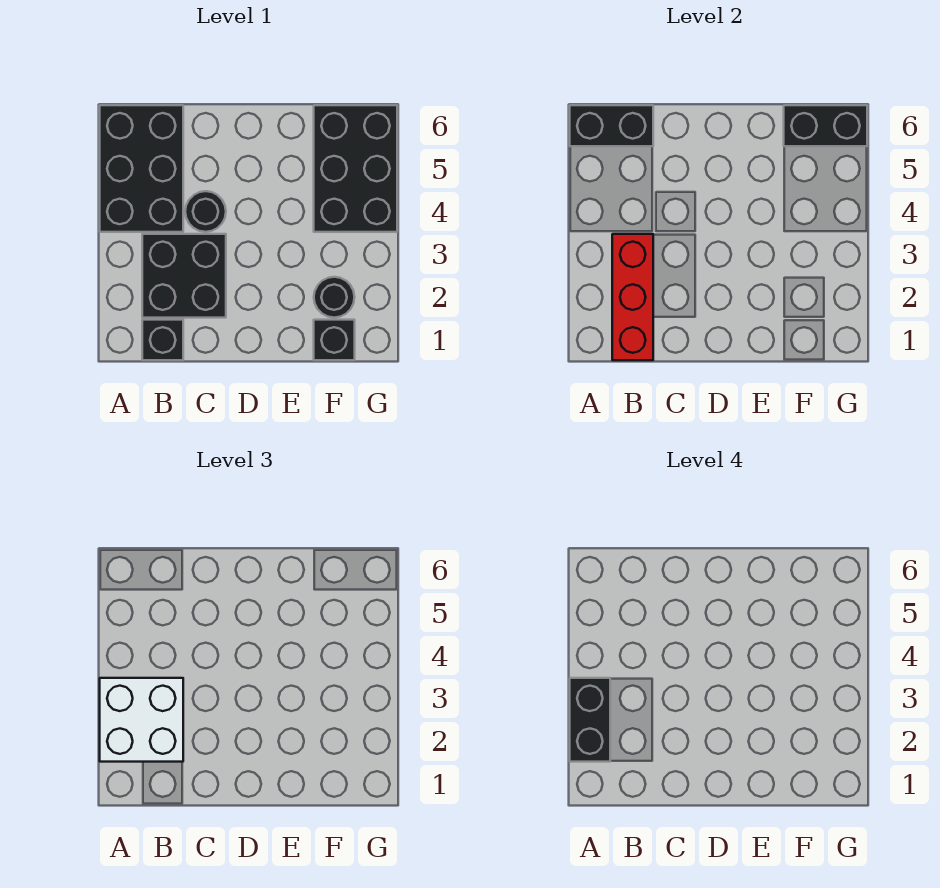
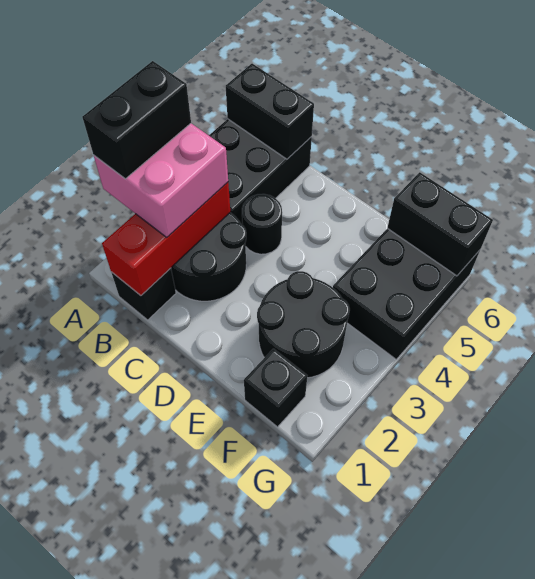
white brick A2:B3 level 3 -> pink brick A2:B3 level 3
black brick B2:C3 level 1 -> black round brick B2:C3 level 1
black round brick F2 level 1 -> black round brick E2:F3 level 1

